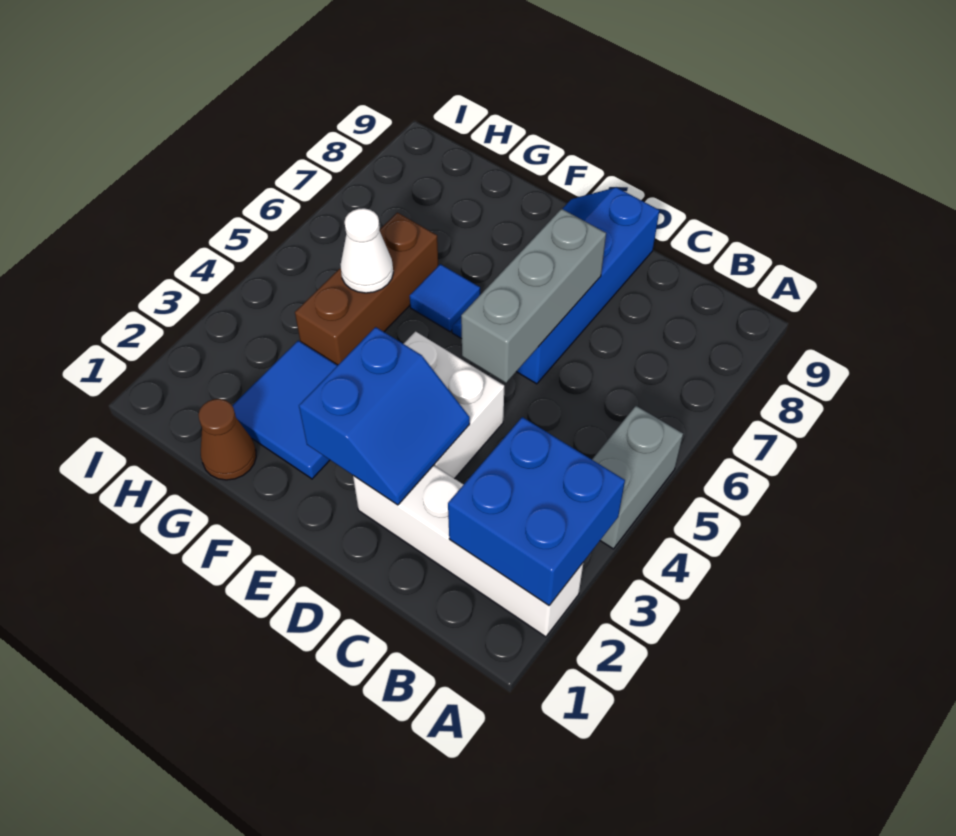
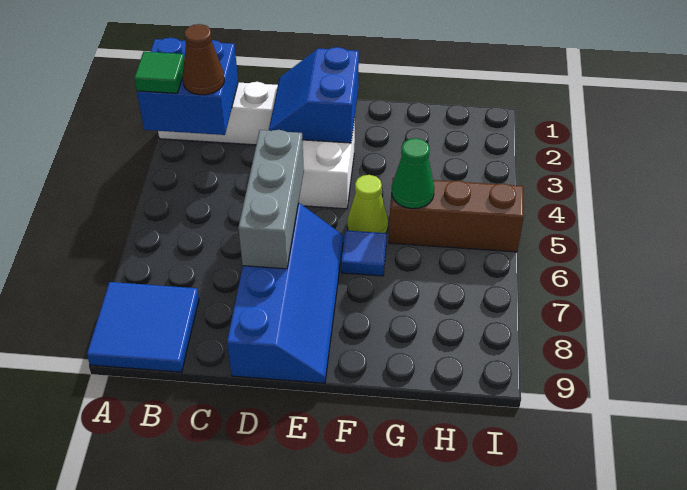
none -> green tile A3 level 3
grey brick A4:A5 level 1 -> none
blue tile F2:G3 level 1 -> blue tile A8:B9 level 1
none -> lime cone F5 level 1
brown cone G1 level 1 -> brown cone B3 level 3
brown brick G4:G6 level 1 -> brown brick G5:I5 level 1
white cone G5 level 2 -> green cone G5 level 2

